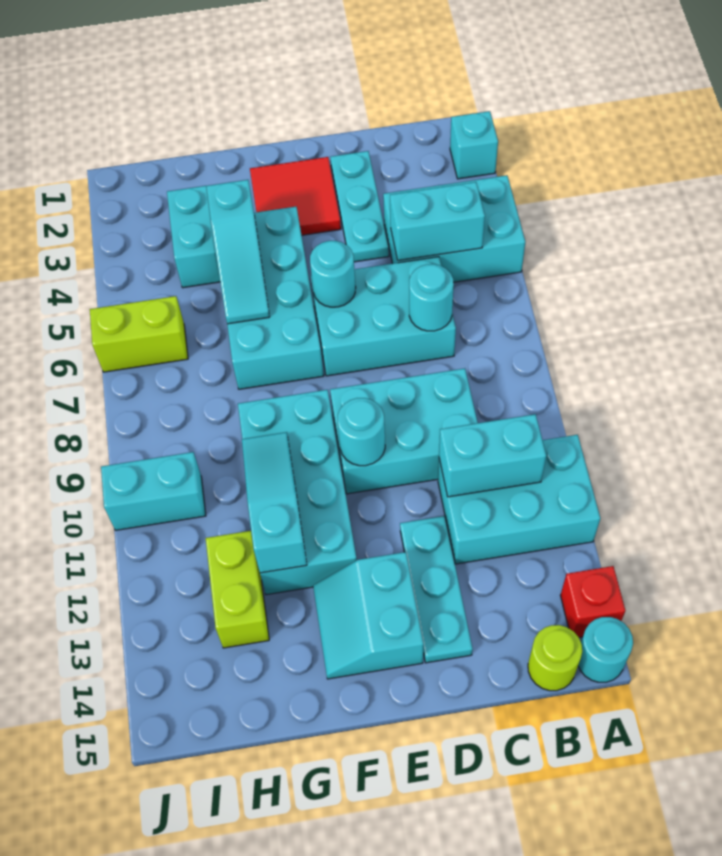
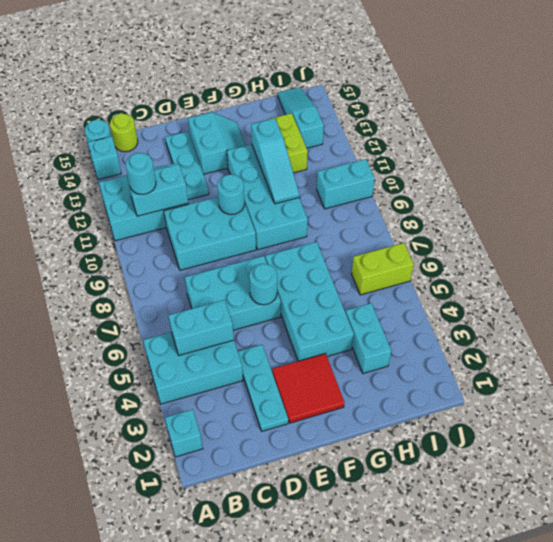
red brick A14 level 1 -> cyan brick A14 level 1
cyan round brick C7 level 2 -> cyan round brick B11 level 3
cyan slope G4:G6 level 2 top 4 -> cyan slope I13:I15 level 1 top 13

